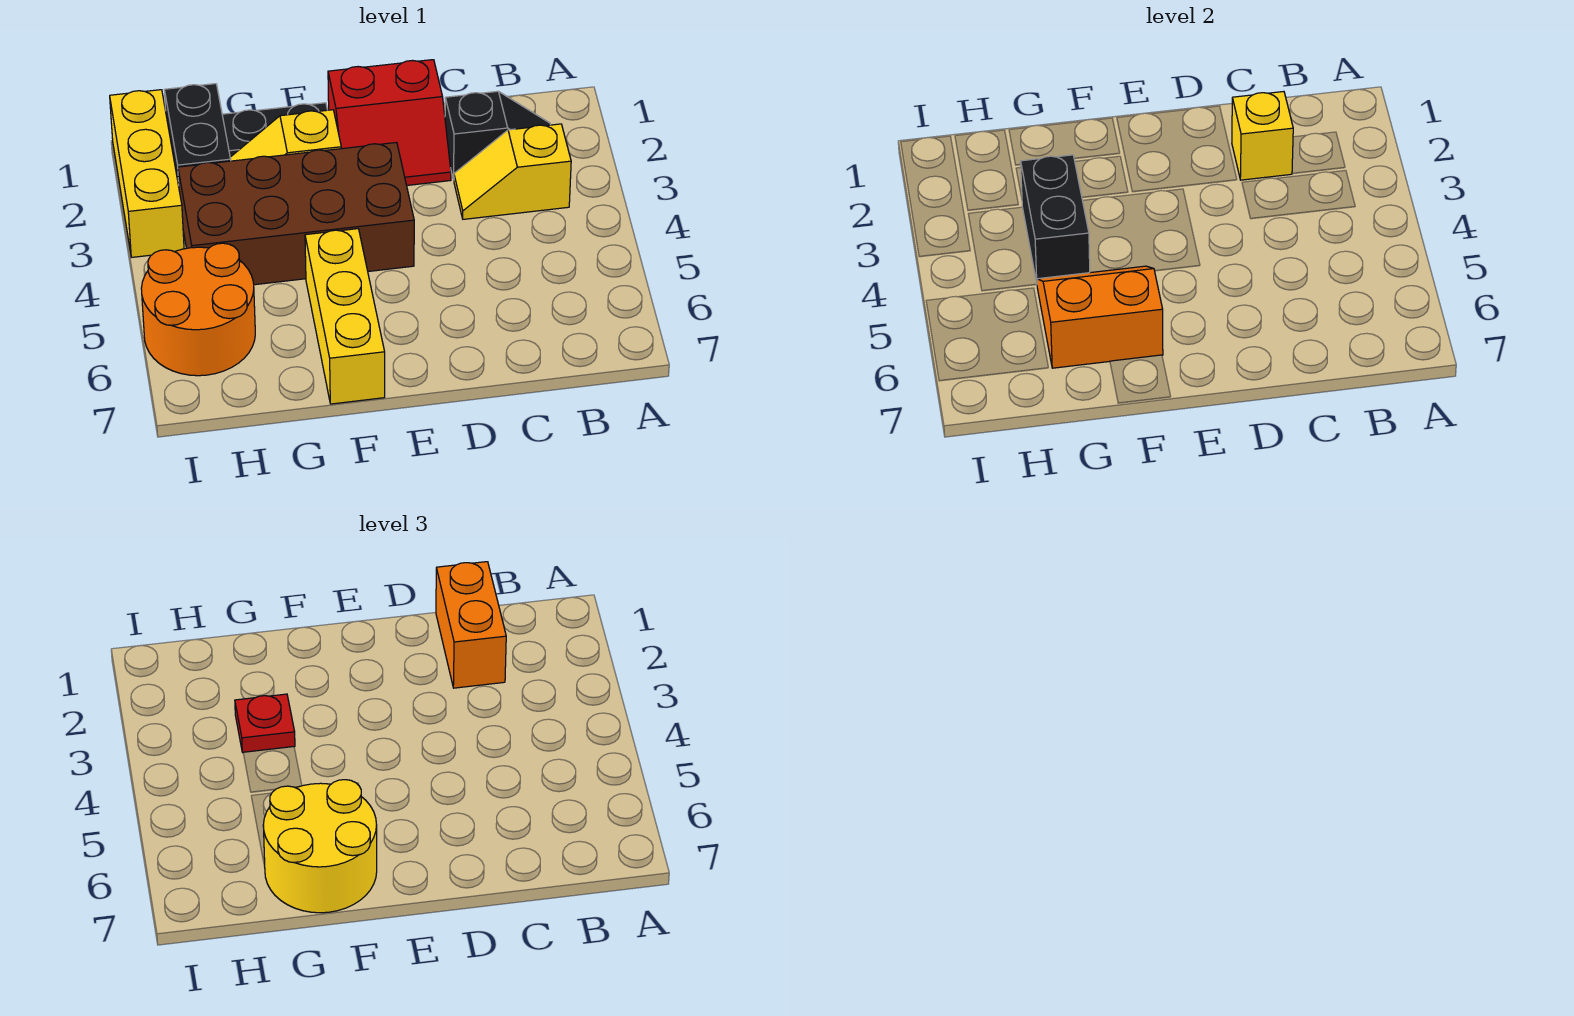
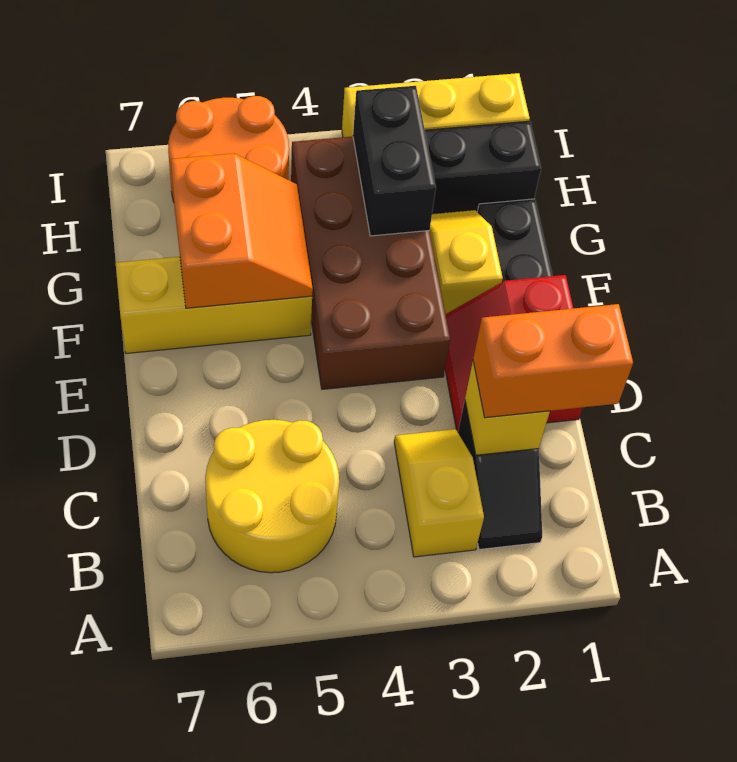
yellow round brick F6:G7 level 3 -> yellow round brick B5:C6 level 1
black brick G3:G4 level 2 -> black brick G3:H3 level 2
red plate G3 level 3 -> none

